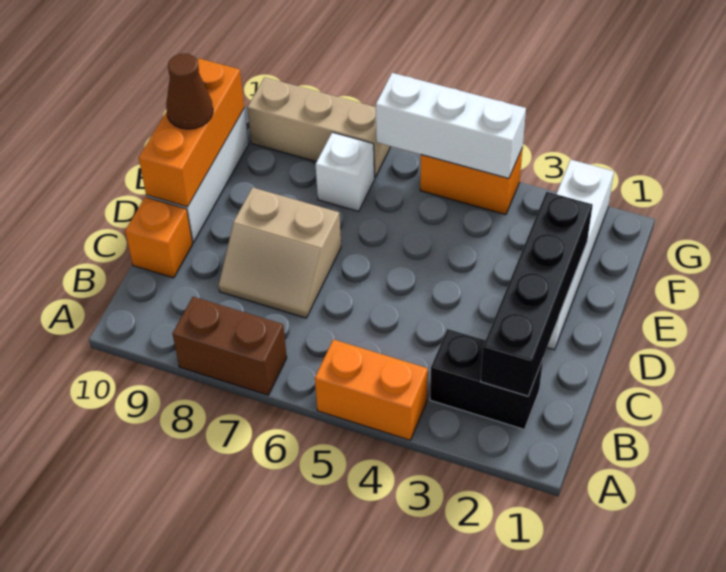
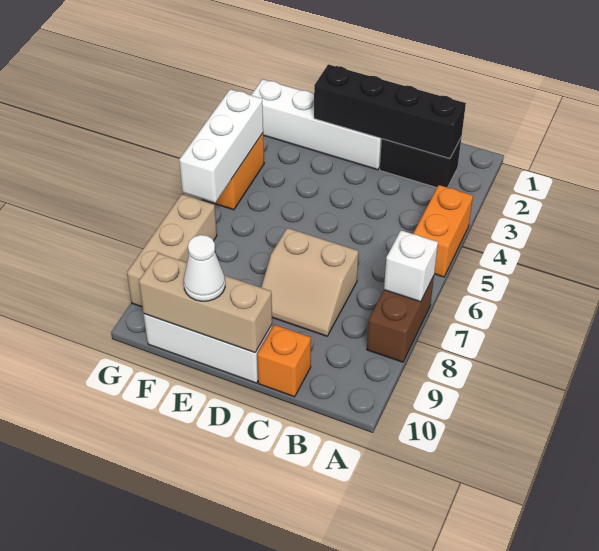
black brick B2:B3 level 1 -> black brick B2:C2 level 1
tan slope C7:D8 level 1 top D -> tan slope C7:D8 level 1 top 7
orange brick D10:F10 level 2 -> tan brick D10:F10 level 2
brown cone E10 level 3 -> white cone E10 level 3
white brick F7 level 1 -> white brick A7 level 2

